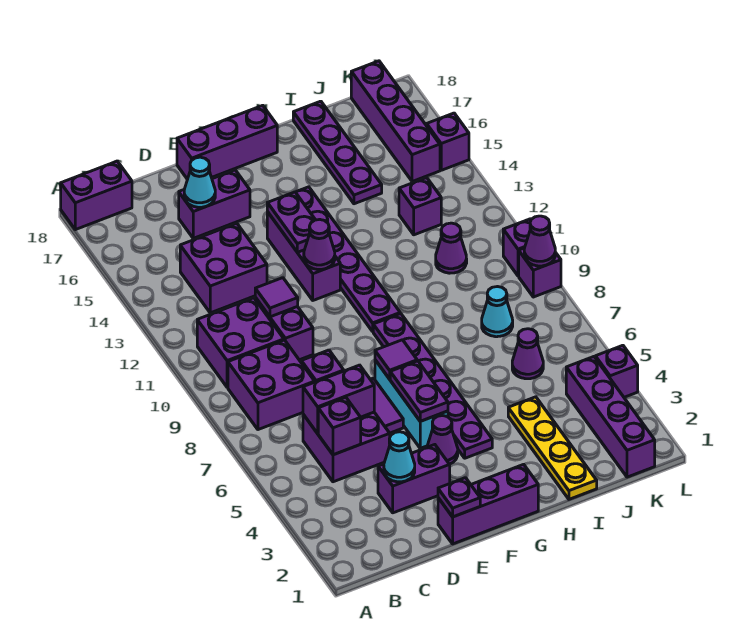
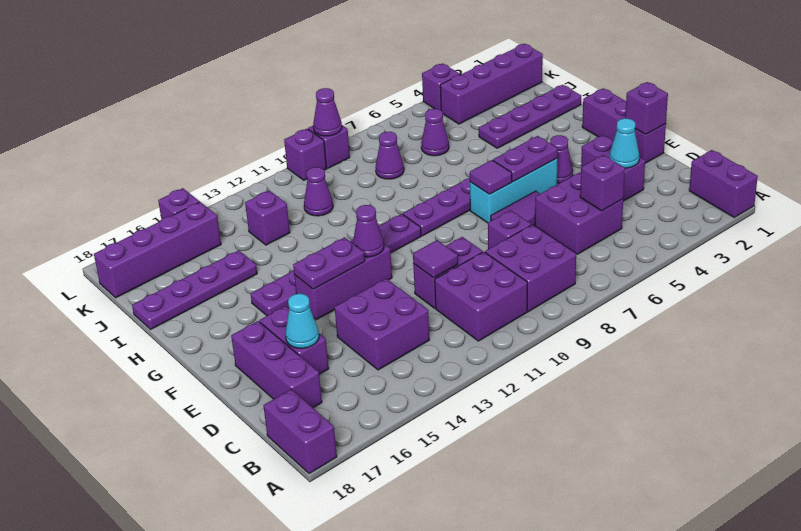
purple brick C6:D6 level 2 -> purple brick A1:B1 level 1
purple plate E1 level 2 -> purple brick E1 level 2
purple brick E18:G18 level 1 -> purple brick C17:E17 level 1
yellow plate I1:I4 level 1 -> purple plate I1:I4 level 1
cyan cone J8 level 1 -> purple cone J8 level 1

